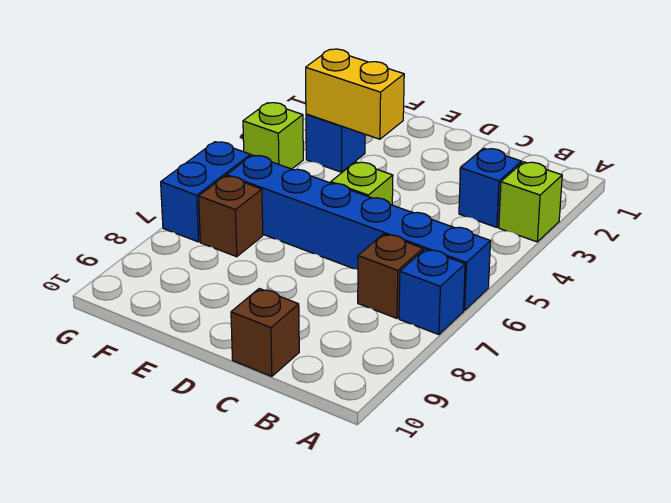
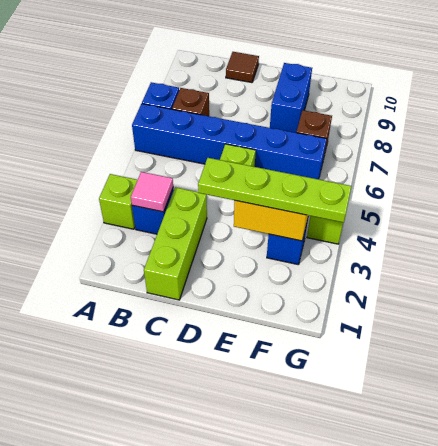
none -> pink tile B3 level 2
none -> lime brick C1:C3 level 1
brown brick C10 level 1 -> brown tile C10 level 1
none -> lime plate D3:G3 level 3
blue brick G6:G7 level 1 -> blue brick E8:E9 level 1

